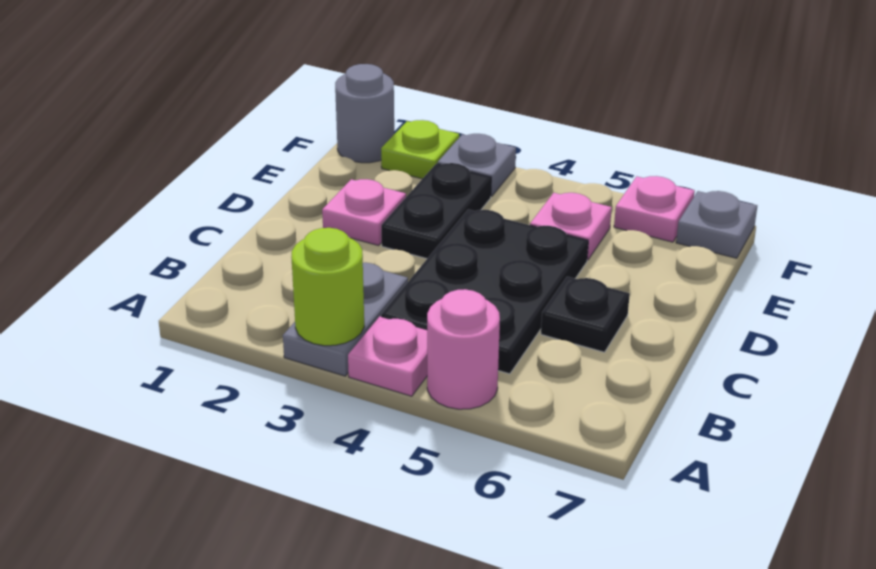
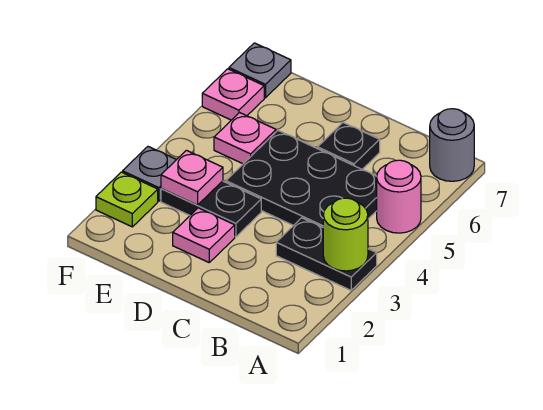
grey plate A3:B3 level 1 -> black plate A3:B3 level 1
pink plate A4 level 1 -> pink plate E3 level 2
grey round brick F1 level 1 -> grey round brick A7 level 1

